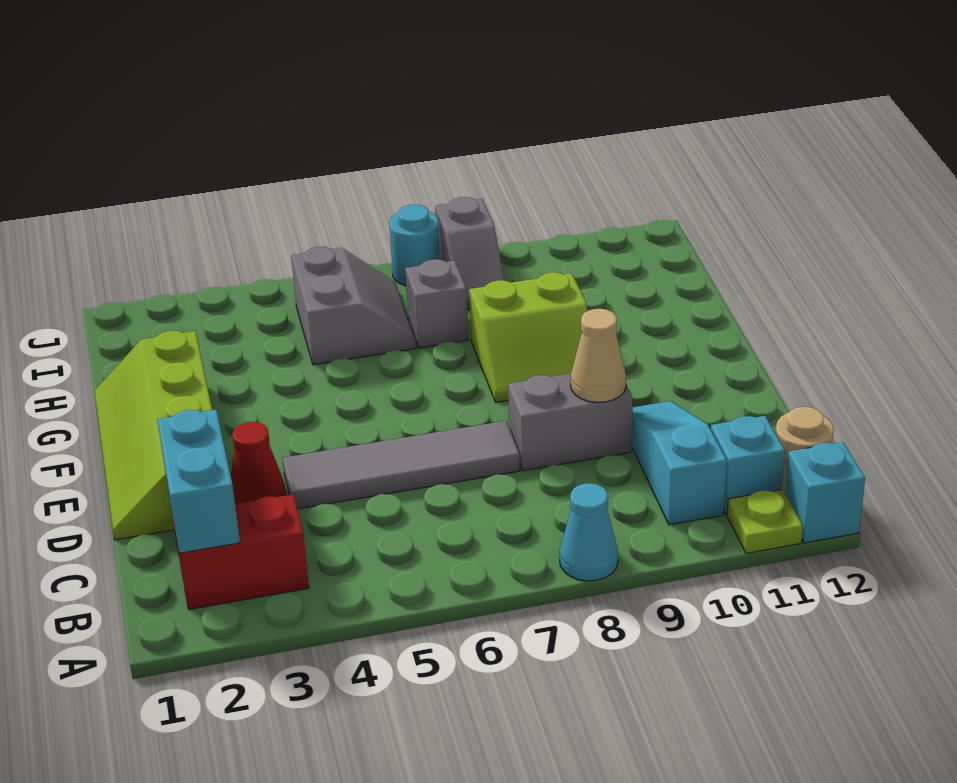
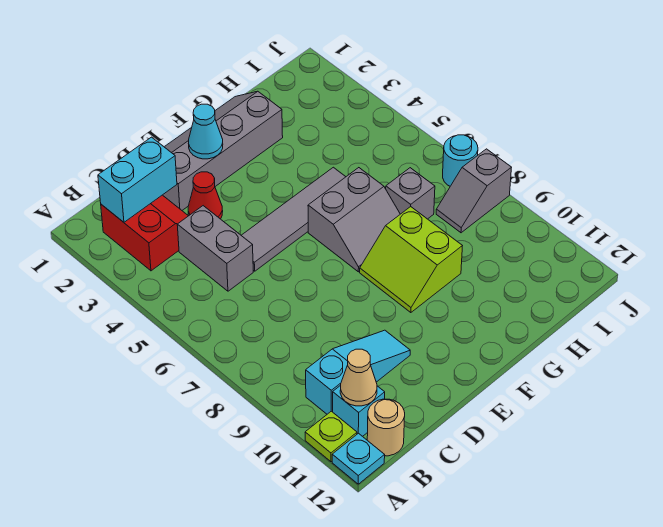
cyan cone A8 level 1 -> cyan cone E2 level 2
cyan brick A12 level 1 -> cyan plate A12 level 1
lime slope D1:G2 level 1 top 2 -> grey slope D1:G2 level 1 top 2
grey tile D4:D7 level 1 -> grey tile D5:G5 level 1
grey brick D8:D9 level 1 -> grey brick C4:C5 level 1
tan cone D9 level 2 -> tan cone B11 level 2
grey slope H5:I6 level 1 top 5 -> grey slope F6:G7 level 1 top 6

